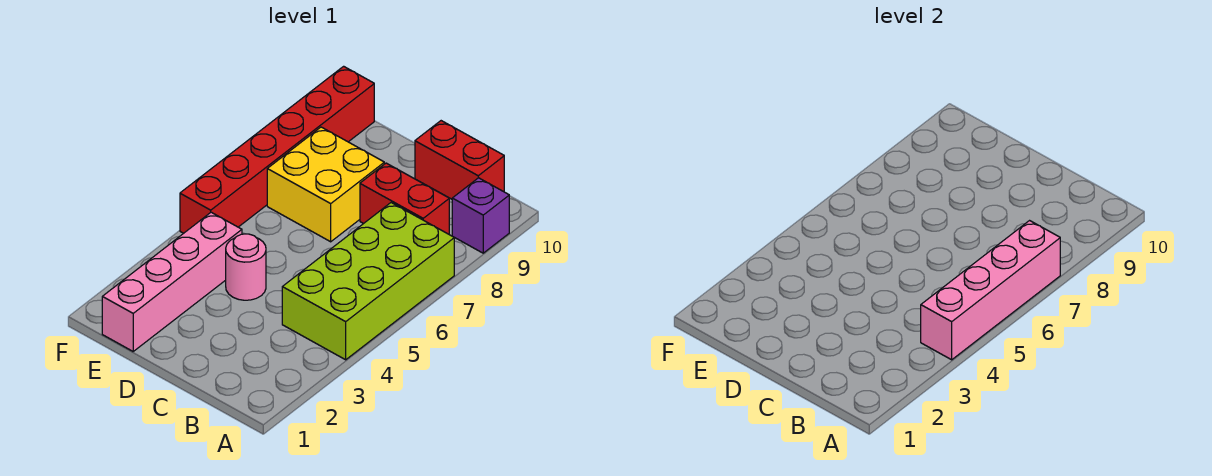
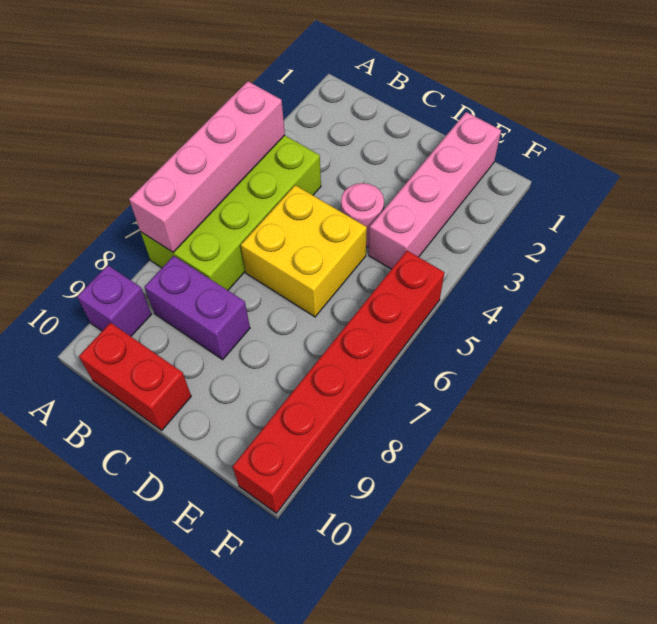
red brick B8:C8 level 1 -> purple brick B8:C8 level 1
yellow brick D7:E8 level 1 -> yellow brick C5:D6 level 1

